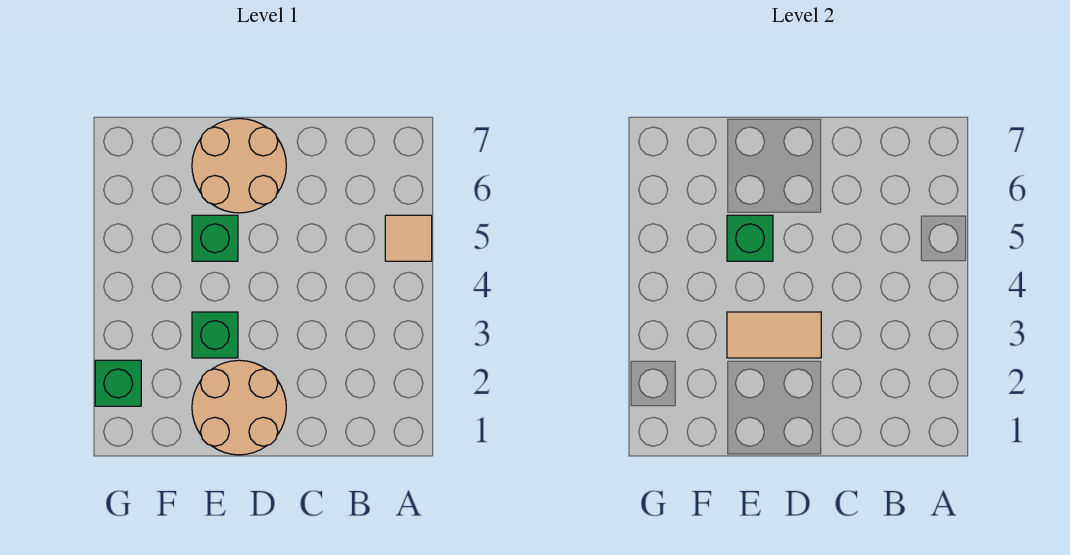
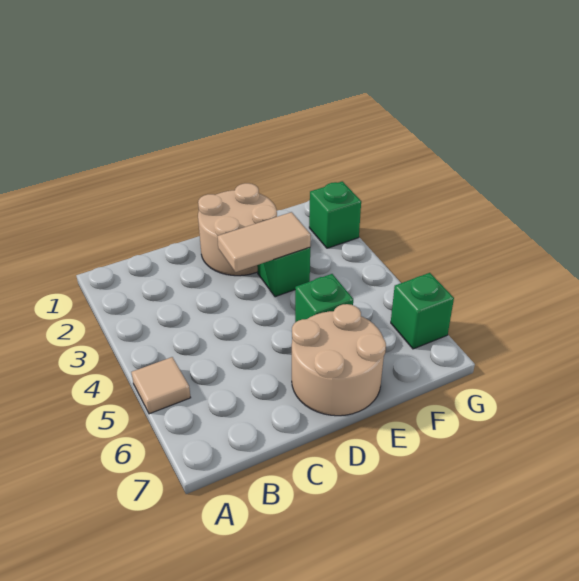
green brick E5 level 2 -> green brick G6 level 1

